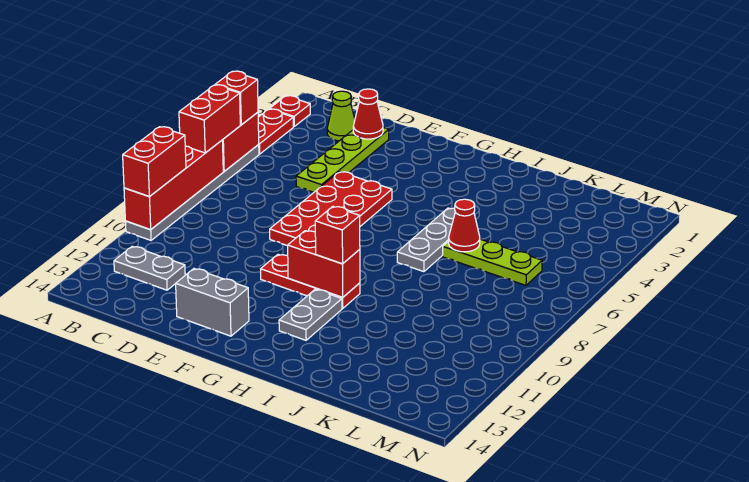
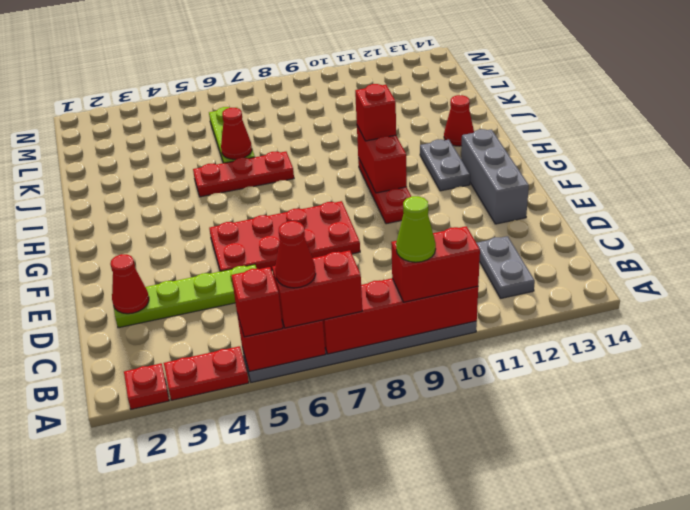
none -> red cone A6 level 4
lime cone C2 level 1 -> lime cone A9 level 4
grey brick E13:F13 level 1 -> grey brick E13:G13 level 1
grey plate H11:H12 level 1 -> grey plate G12:H12 level 1
grey plate I5:I7 level 1 -> red plate I5:I7 level 1
none -> red cone I13 level 1

